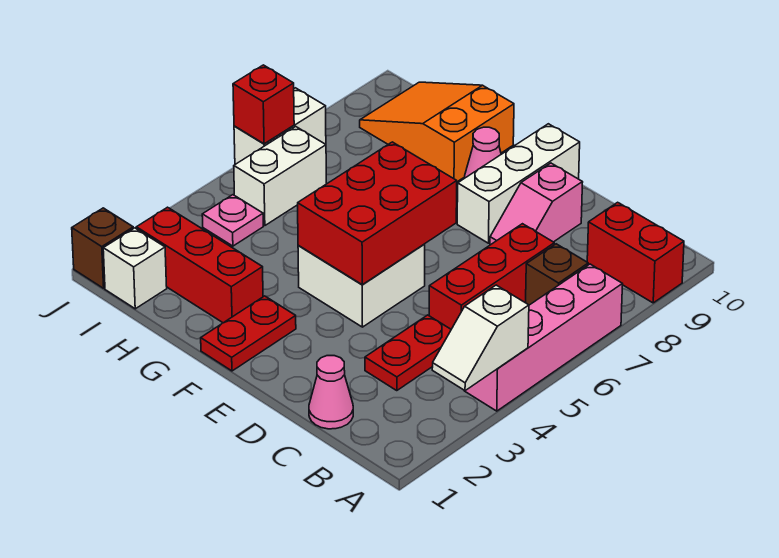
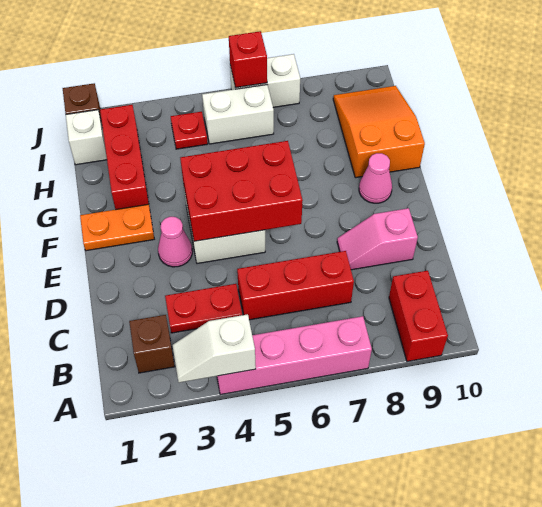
brown brick B7 level 1 -> brown brick B2 level 1
pink cone C1 level 1 -> pink cone E3 level 1
white brick E8:E10 level 1 -> none
red plate F1:F2 level 1 -> orange plate F1:F2 level 1
pink plate I4 level 1 -> red plate I4 level 1

